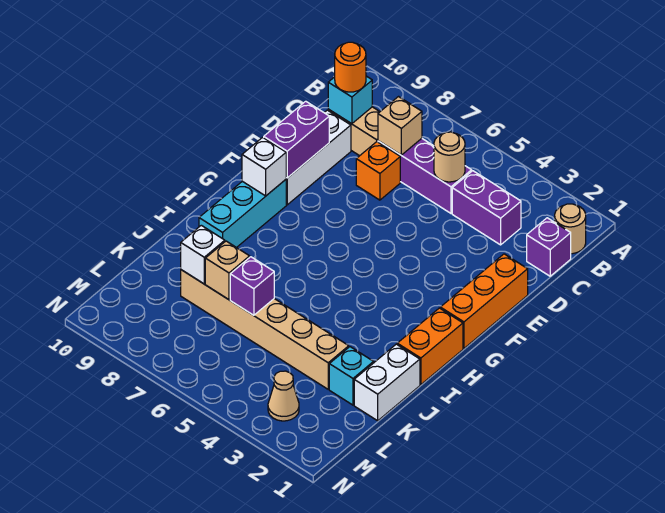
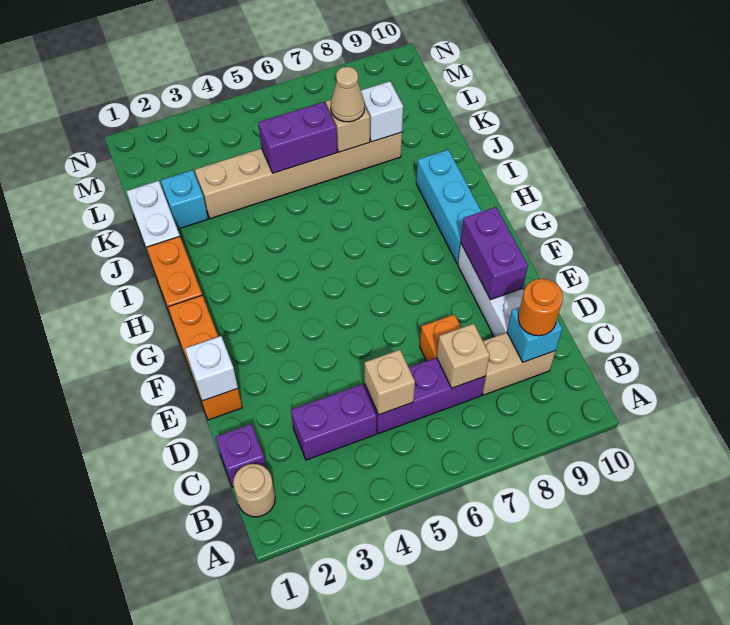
tan round brick C5 level 2 -> tan brick C5 level 2
white brick G9 level 2 -> white brick E1 level 2
purple brick K6 level 2 -> purple brick K5:K6 level 2
tan cone M3 level 1 -> tan cone K7 level 3

